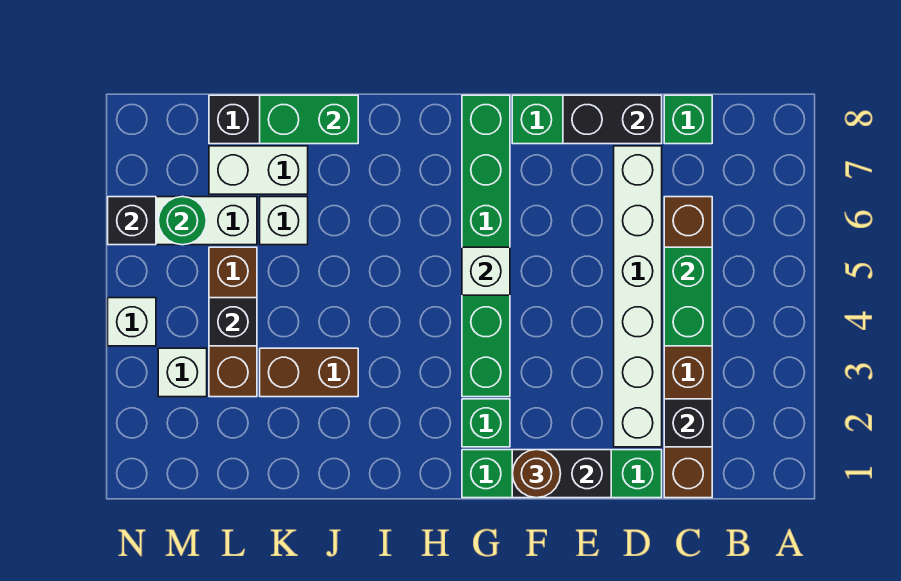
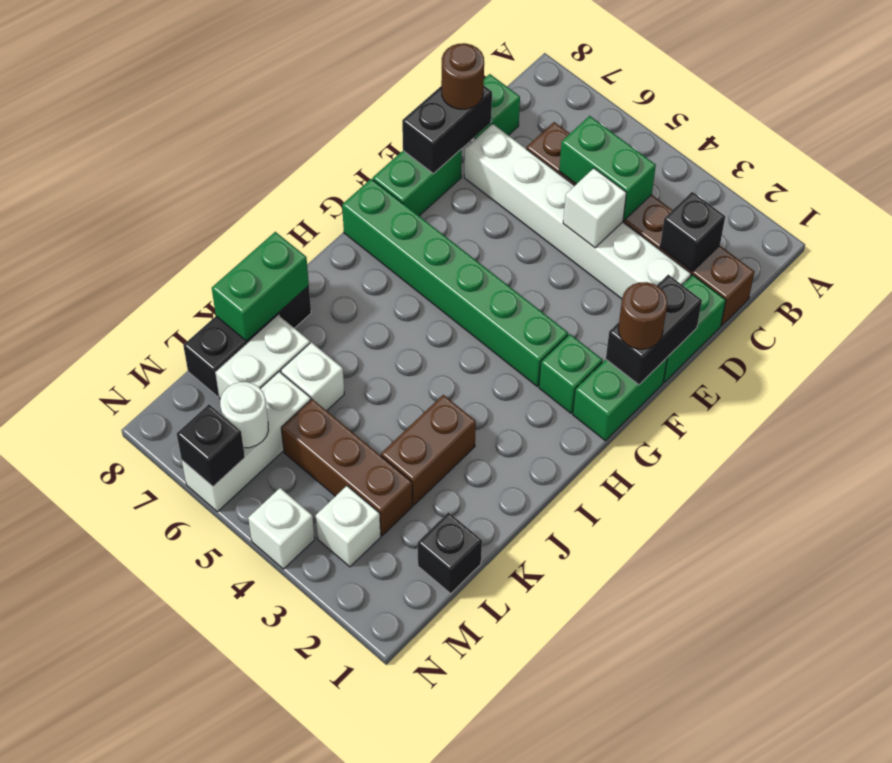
none -> brown round brick D8 level 3
white brick G5 level 2 -> white brick D4 level 2
black brick L4 level 2 -> black brick L1 level 1
green round brick M6 level 2 -> white round brick M6 level 2

